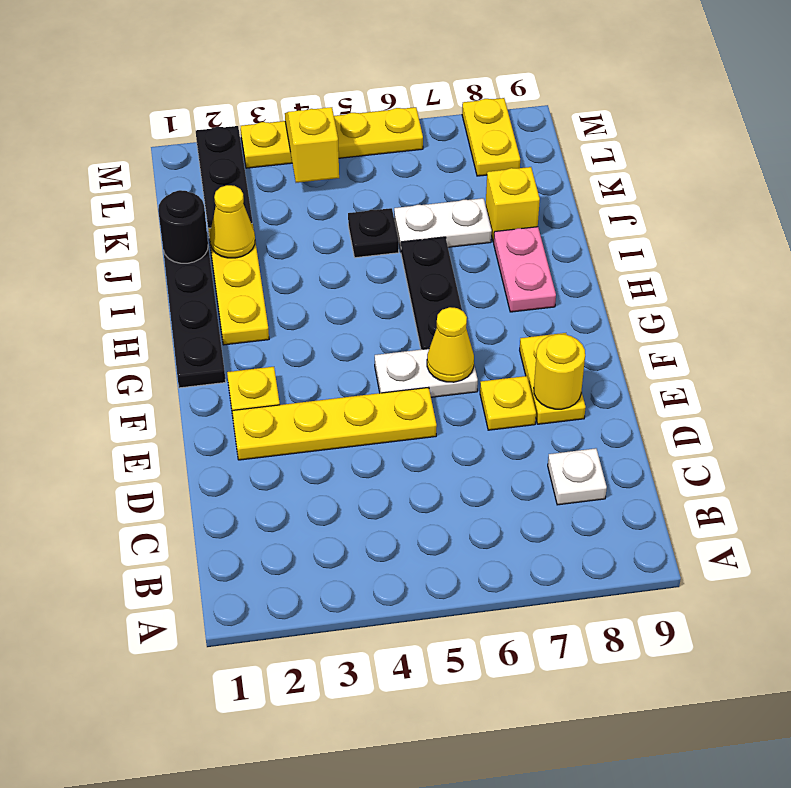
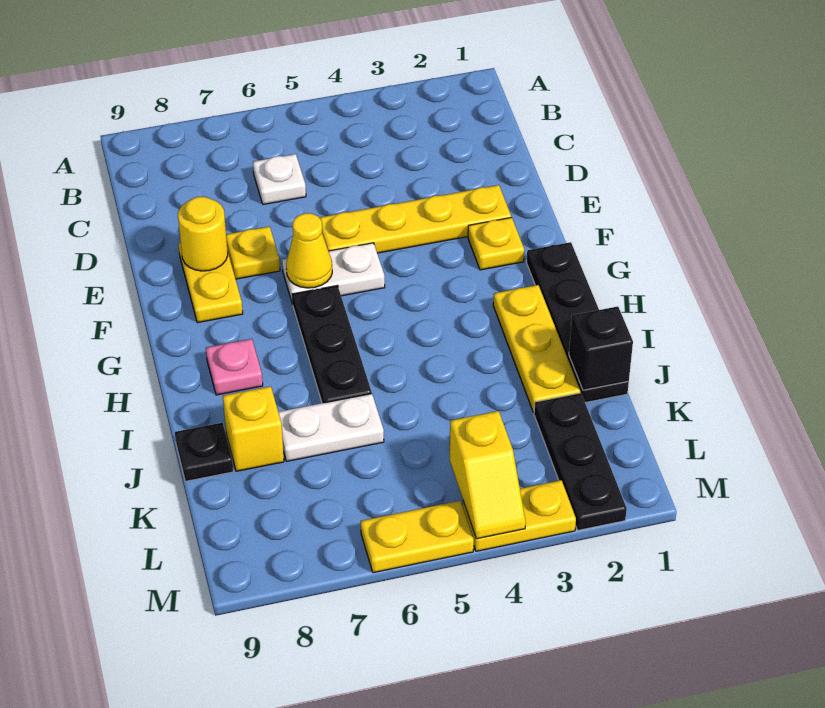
white plate C8 level 1 -> white plate C6 level 1
pink plate H8:I8 level 1 -> pink plate H8 level 1
black round brick J1 level 2 -> black brick J1 level 2
yellow cone J2 level 2 -> none
black plate J5 level 1 -> black plate J9 level 1
yellow plate L8:M8 level 1 -> none

